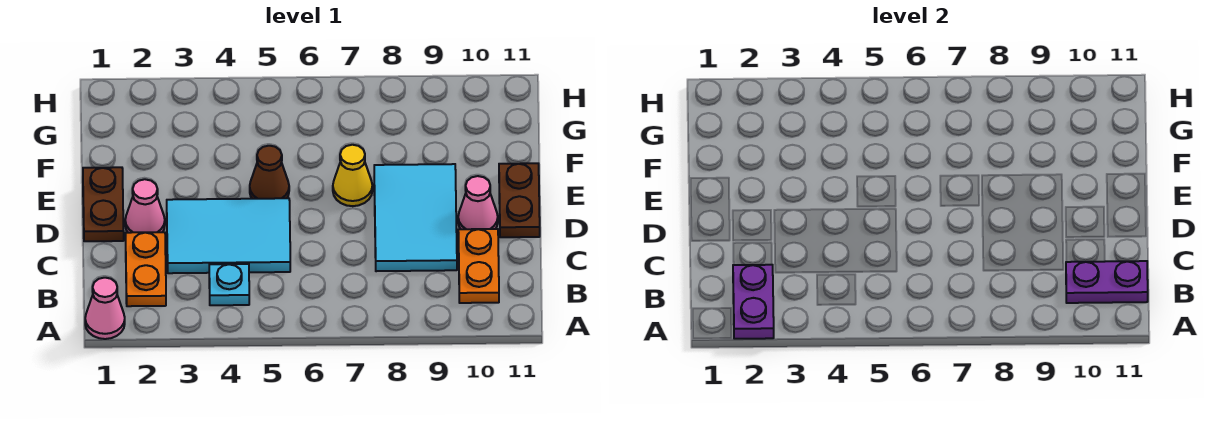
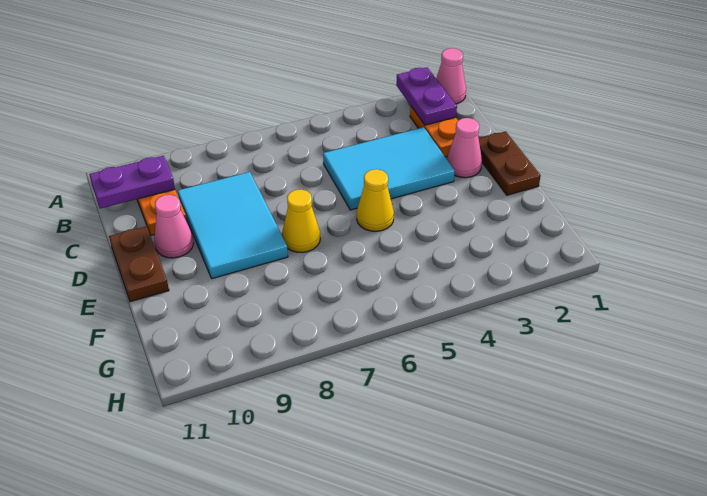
cyan plate B4 level 1 -> none
brown cone E5 level 1 -> yellow cone E5 level 1

